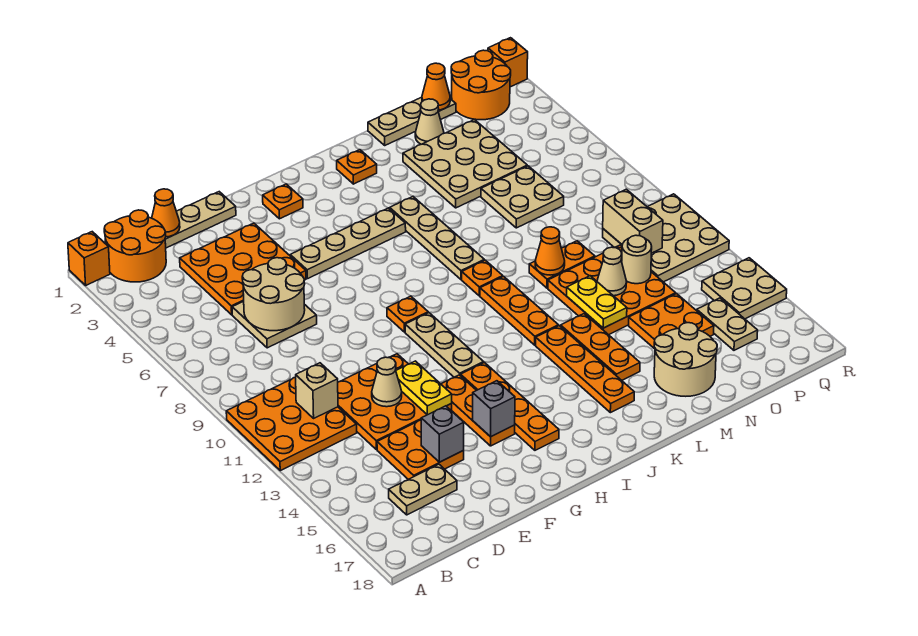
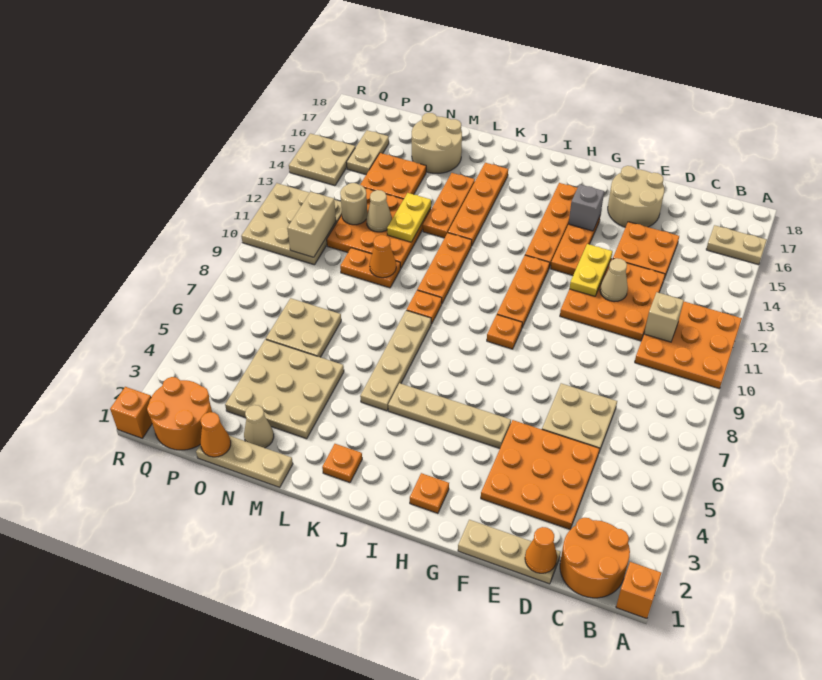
tan plate C16:D16 level 1 -> tan plate A16:B16 level 1
tan round brick D6:E7 level 2 -> tan round brick E16:F17 level 1
grey brick E15 level 2 -> none
tan plate H10:H12 level 1 -> orange plate H10:H12 level 1

